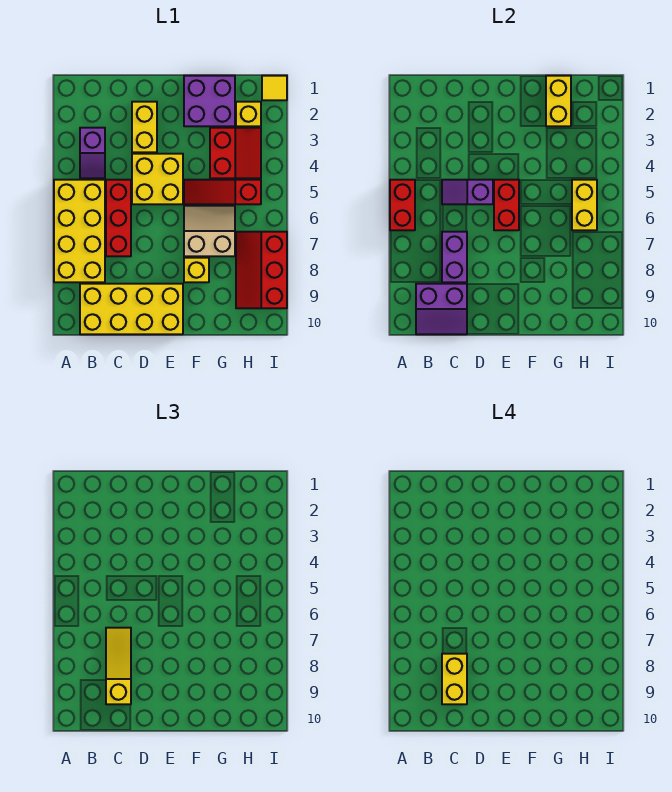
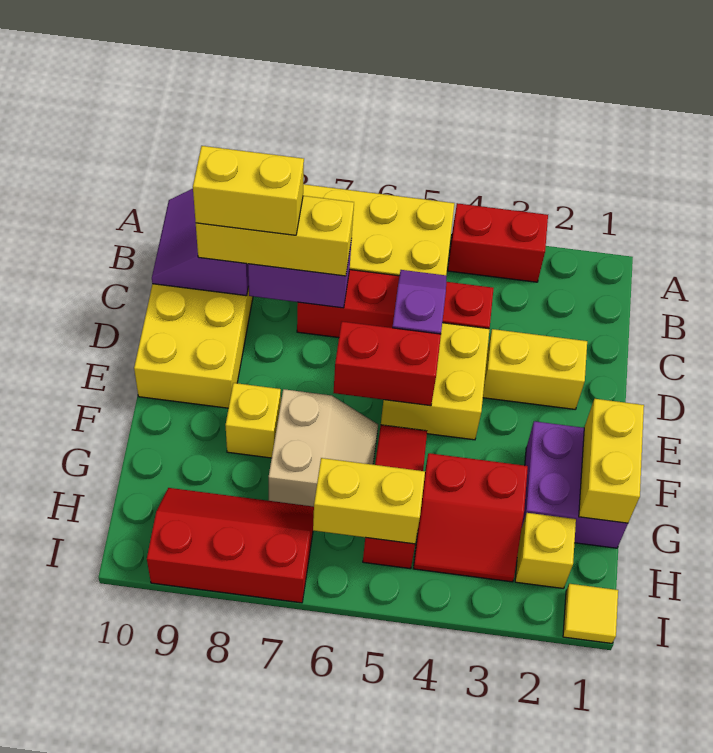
red brick A5:A6 level 2 -> red brick A3:A4 level 1
purple slope B3:B4 level 1 top 3 -> none
red brick C5:C7 level 1 -> red brick C4:C7 level 1
yellow slope C7:C9 level 3 top 9 -> yellow brick C7:C9 level 3
yellow brick G1:G2 level 2 -> yellow brick F1:G1 level 2

